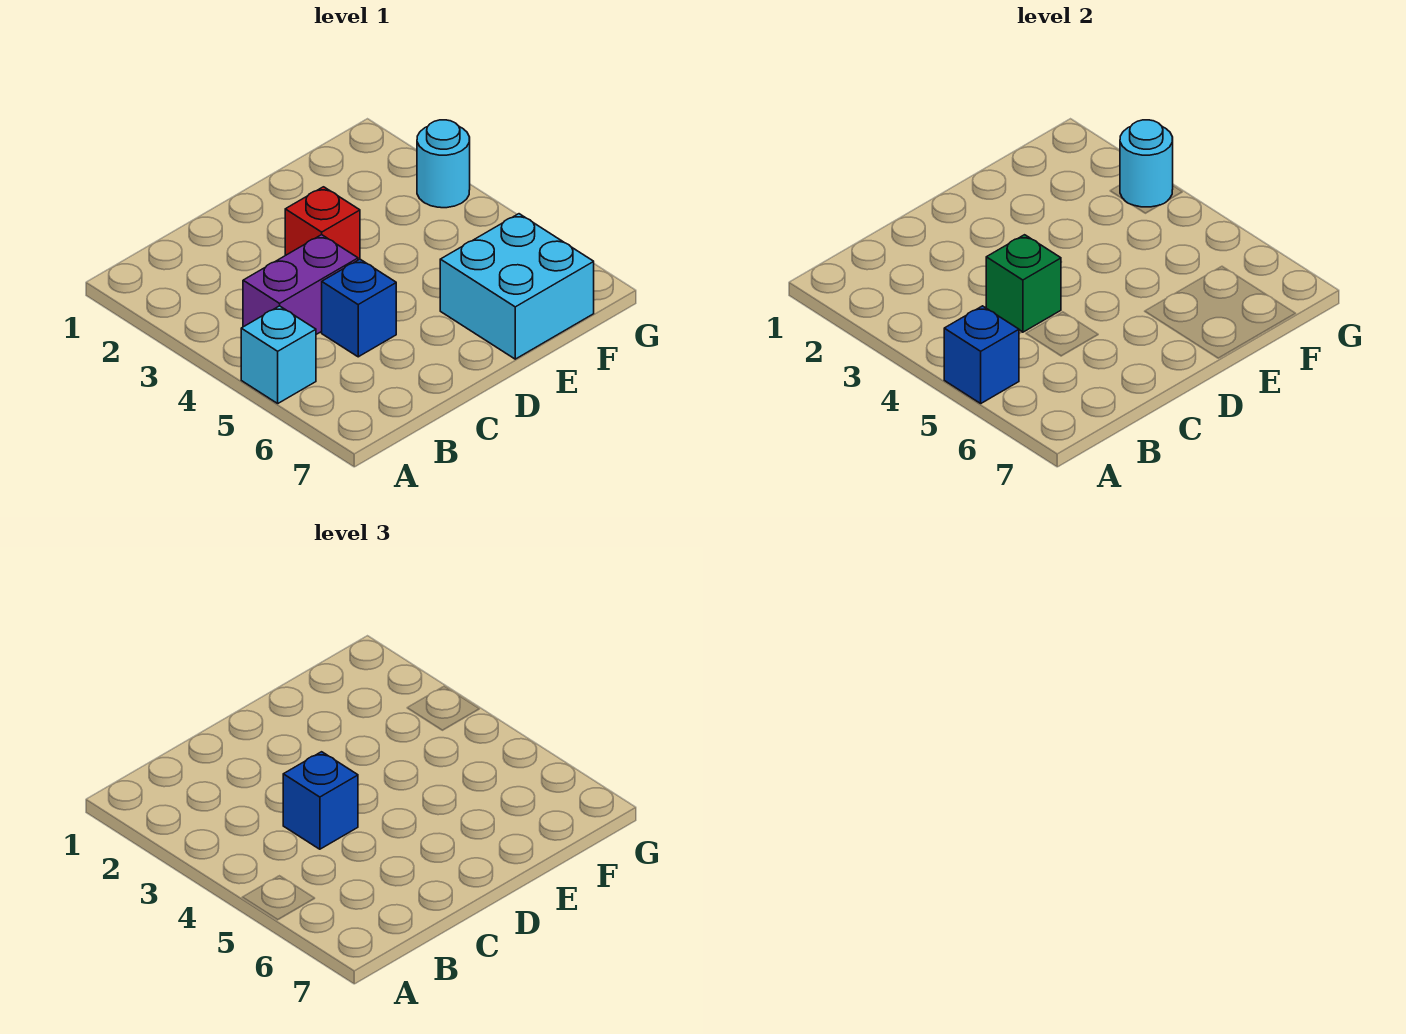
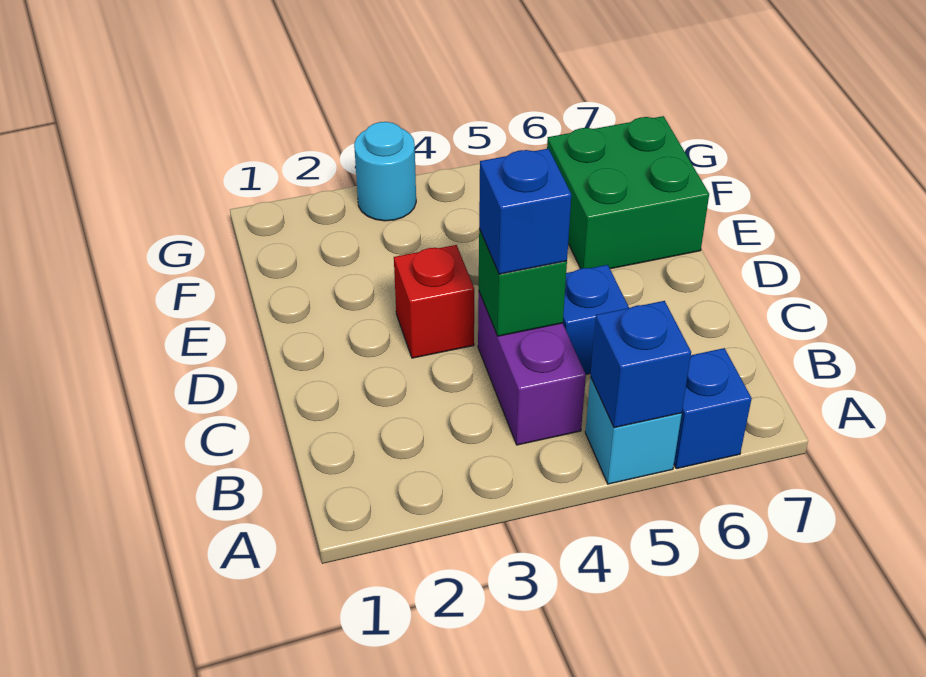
none -> blue brick A6 level 1
cyan brick E6:F7 level 1 -> green brick E6:F7 level 1
cyan round brick G3 level 2 -> none

